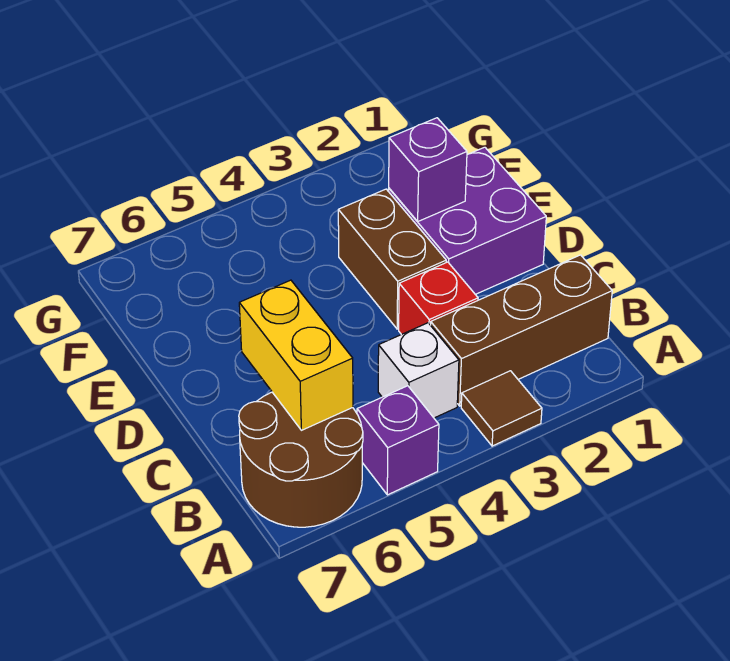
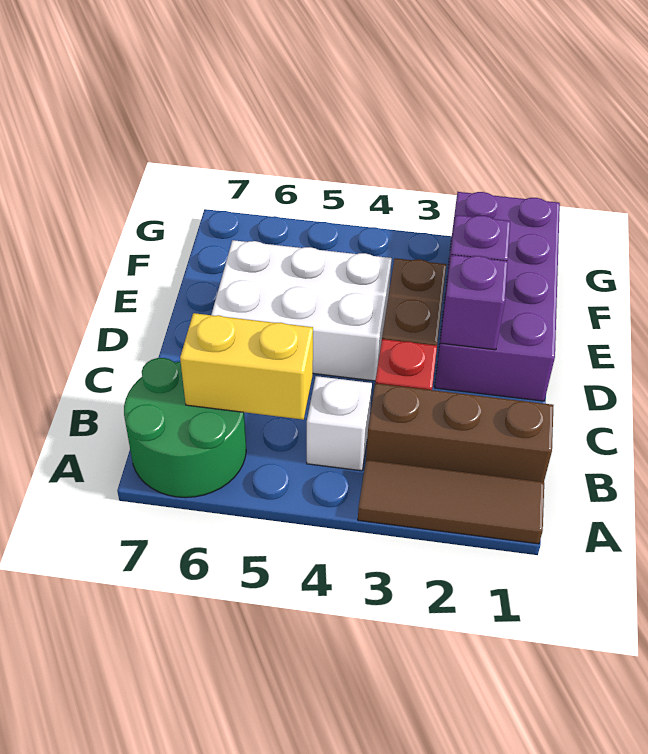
brown tile A3 level 1 -> brown tile A1:A3 level 1
purple brick A5 level 1 -> purple brick D2 level 2
brown round brick A6:B7 level 1 -> green round brick A6:B7 level 1
yellow brick B6:C6 level 2 -> yellow brick B5:B6 level 2
purple brick D1:E2 level 1 -> purple brick D1:G2 level 1
none -> white brick D4:E6 level 1

